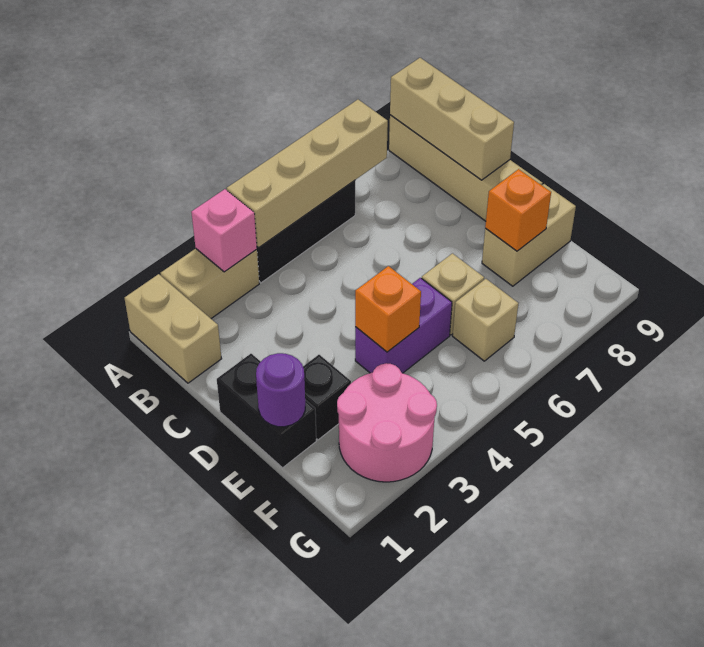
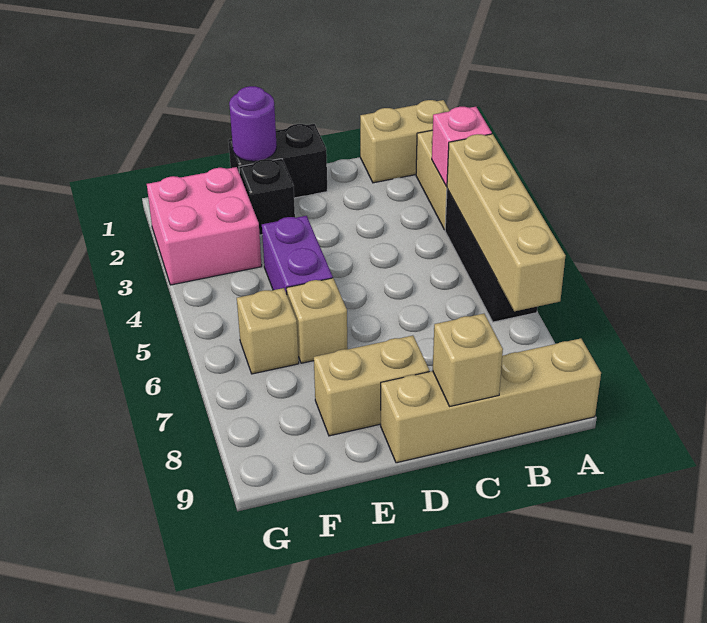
tan brick A9:C9 level 2 -> tan brick C9 level 2
orange brick E4 level 2 -> none
tan brick E8:E9 level 1 -> tan brick D8:E8 level 1
orange brick E8 level 2 -> none
pink round brick F2:G3 level 1 -> pink brick F2:G3 level 1

